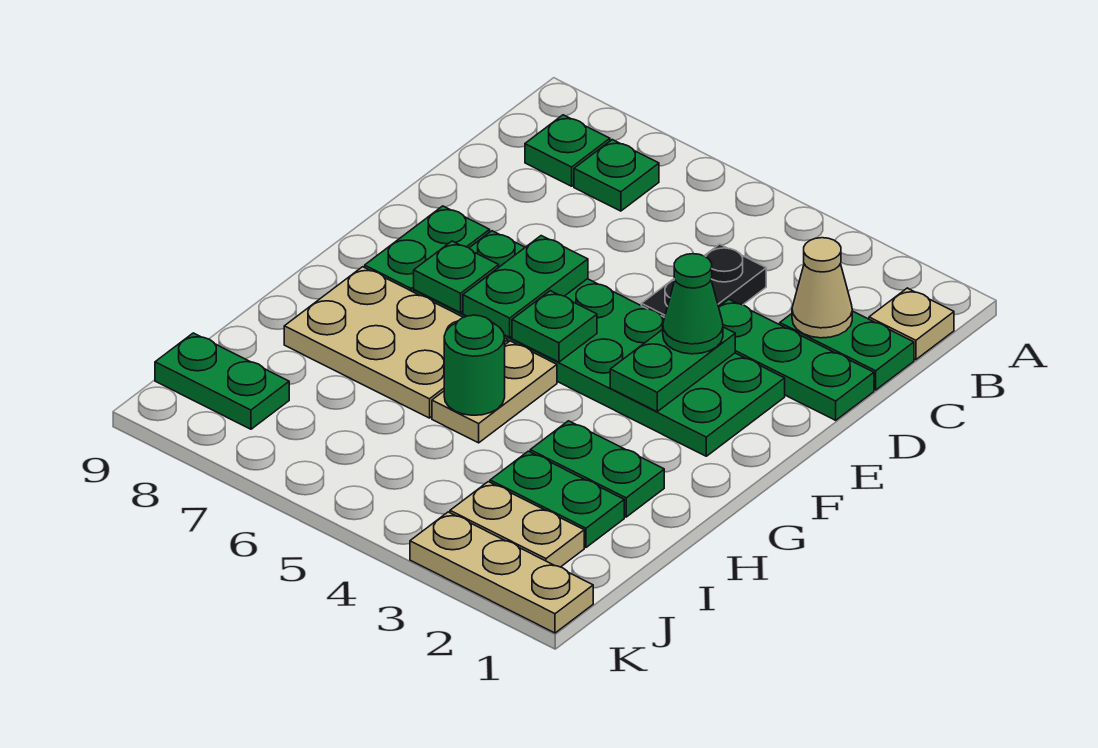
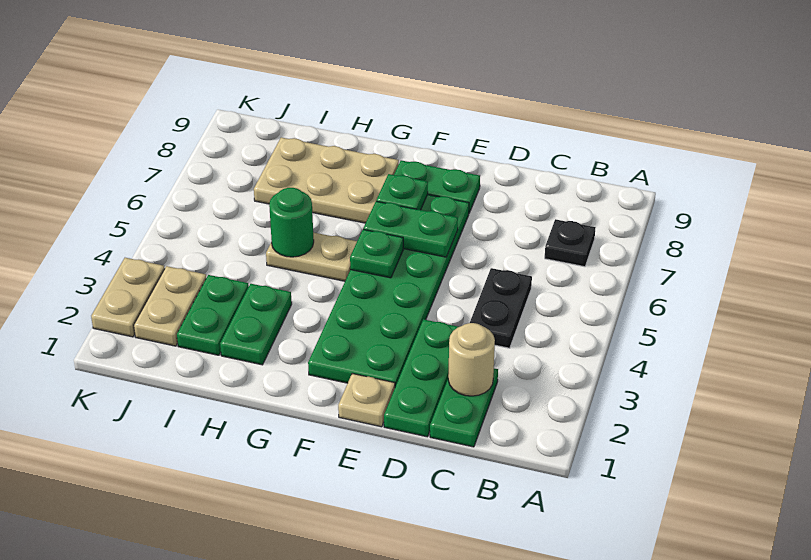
tan plate B1 level 1 -> tan plate E1 level 1
green plate B7 level 1 -> black plate B7 level 1
green plate B8 level 1 -> none
tan cone C2 level 2 -> tan round brick C2 level 2
black plate C4:D4 level 1 -> black plate C4:C5 level 1
green plate E3:F3 level 2 -> none
green cone E3 level 3 -> none
tan plate G6:H8 level 1 -> tan plate G7:I8 level 1
green plate J8:J9 level 1 -> none
tan plate K1:K3 level 1 -> tan plate K2:K3 level 1

